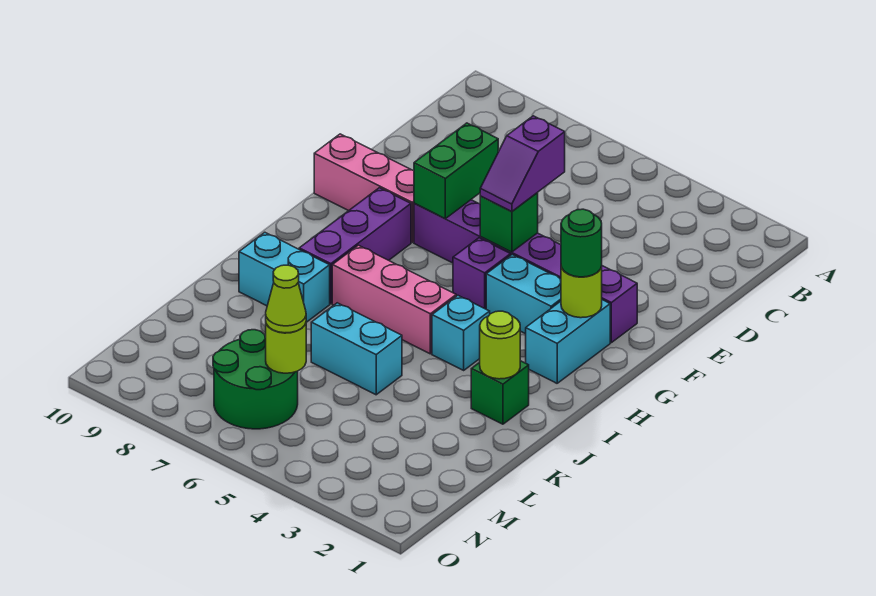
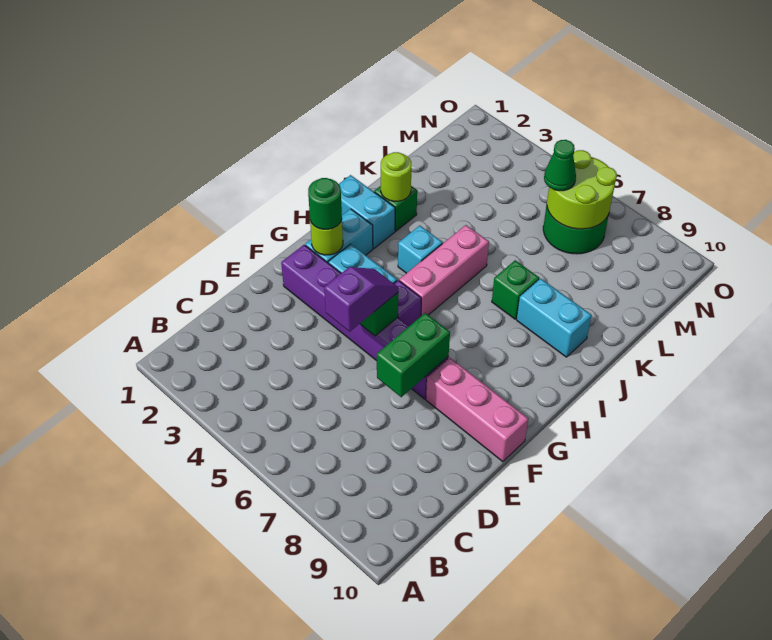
purple brick G8:I8 level 1 -> none
pink brick I5:I7 level 1 -> pink brick H5:J5 level 1
none -> green brick J7 level 1
cyan brick K5:K6 level 1 -> cyan brick I1:I2 level 1
lime round brick M6 level 2 -> lime round brick M6:N7 level 2
lime cone M6 level 3 -> green cone M6 level 3

